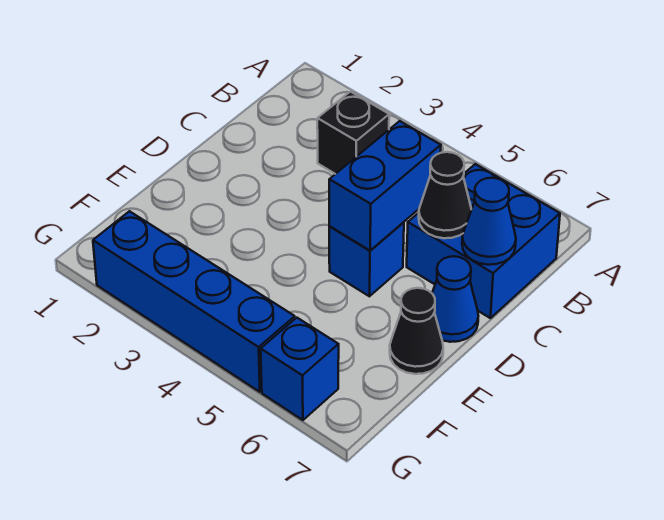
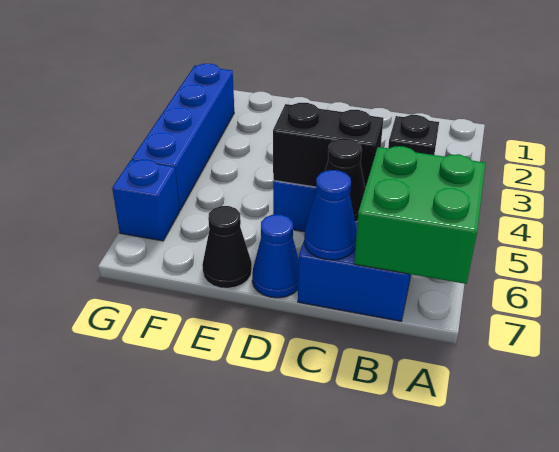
none -> green brick A6:B7 level 2
blue brick C5:D5 level 2 -> black brick C5:D5 level 2

